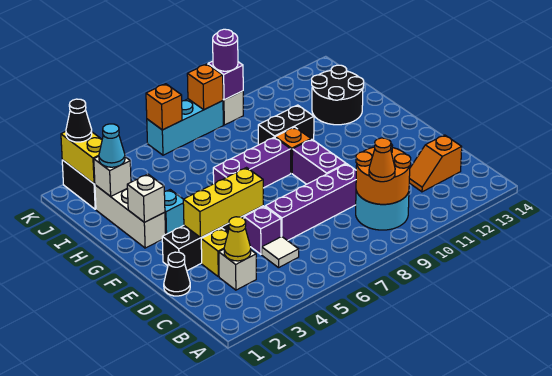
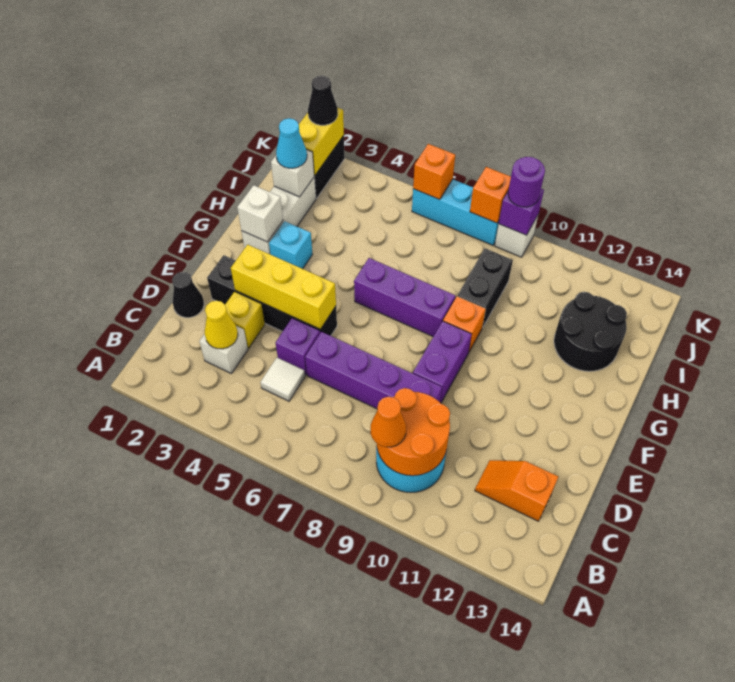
black brick H9:H10 level 1 -> black brick H9:I9 level 1

